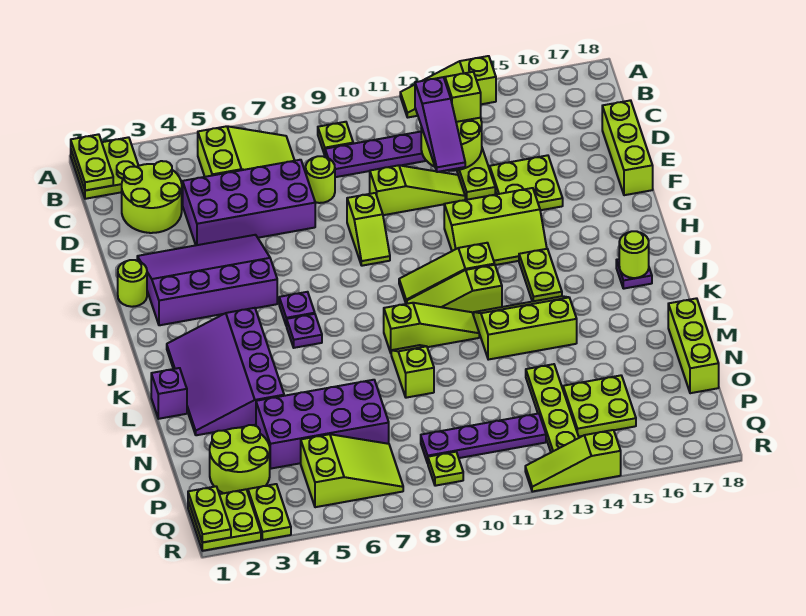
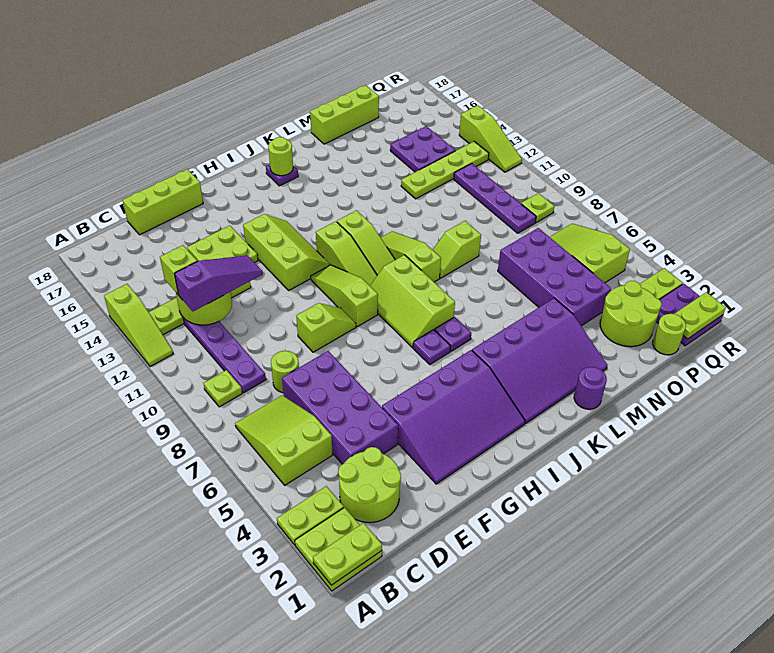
lime slope E10:E12 level 1 top 10 -> lime slope H9:H11 level 1 top 9
purple slope F2:H5 level 1 top H -> purple slope F2:I4 level 1 top 4
lime round brick G1 level 1 -> lime round brick P1 level 1
lime plate I14:J14 level 1 -> lime plate A3:B3 level 1
lime slope K12:L14 level 1 top L -> lime slope I7:J9 level 1 top J
purple brick L1 level 1 -> purple round brick L1 level 1
lime plate O14:P15 level 1 -> purple plate O14:P15 level 1
lime plate Q1:R2 level 1 -> purple plate Q1:R2 level 1

